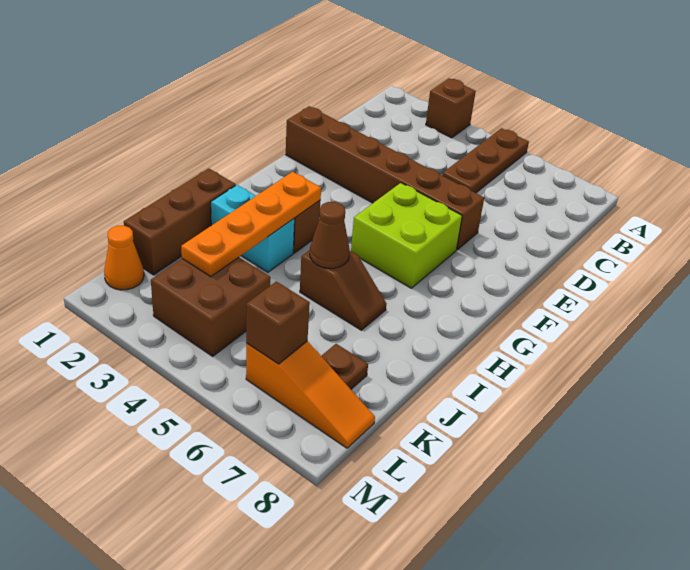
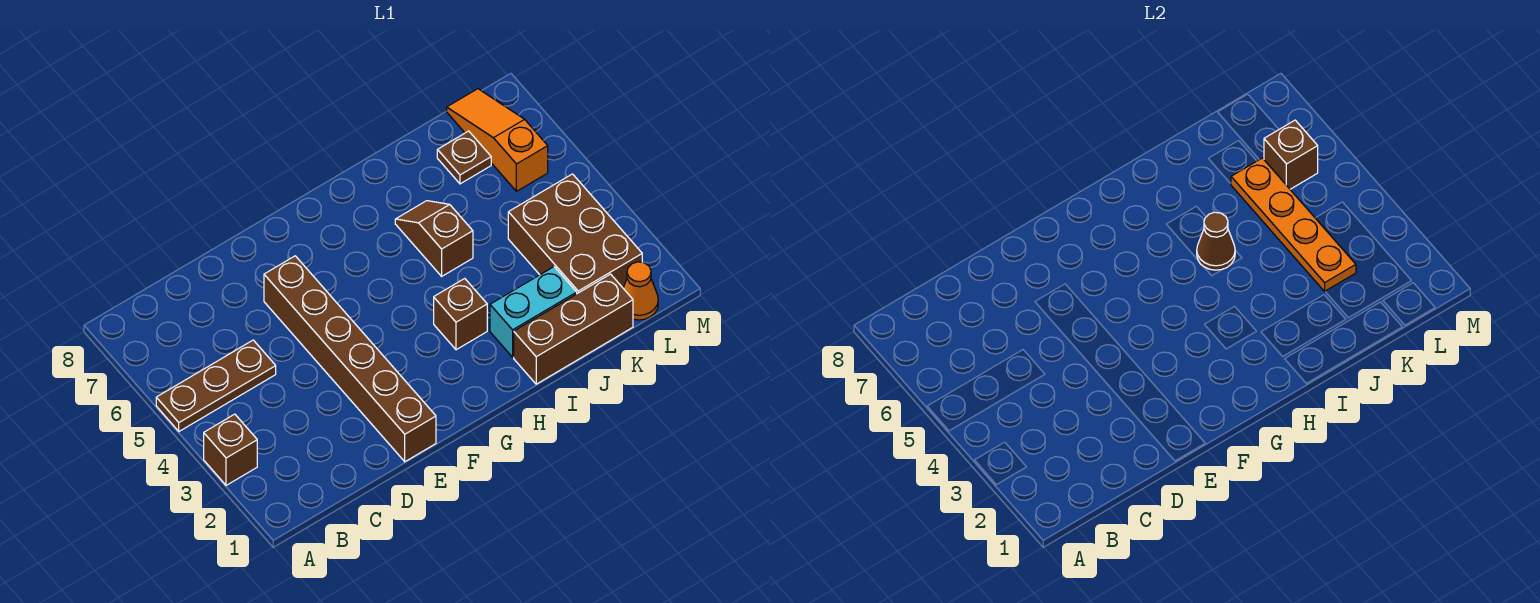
lime brick F5:G6 level 1 -> none
orange plate H3:K3 level 2 -> orange plate K3:K6 level 2
cyan brick I2:I3 level 1 -> cyan brick I2:J2 level 1
brown brick K3:L4 level 1 -> brown brick K2:L4 level 1

